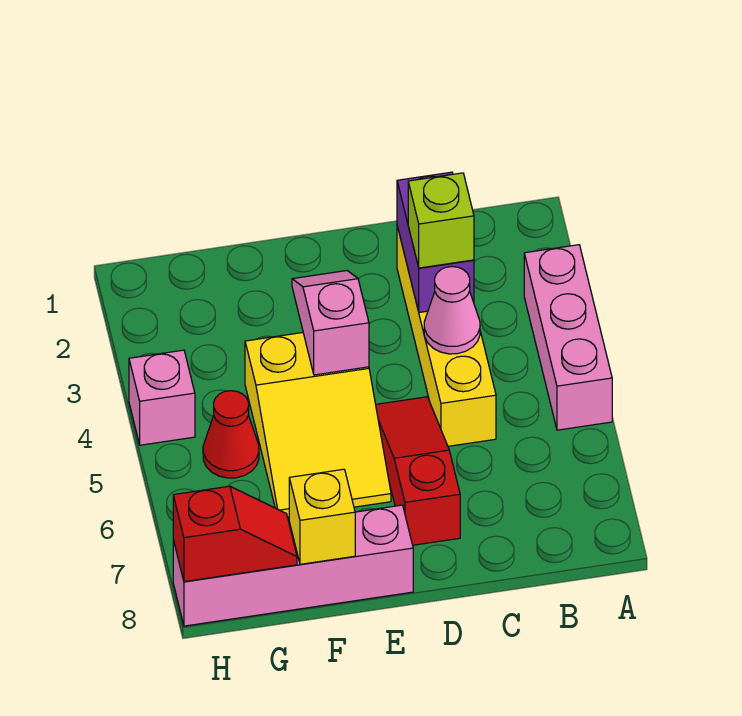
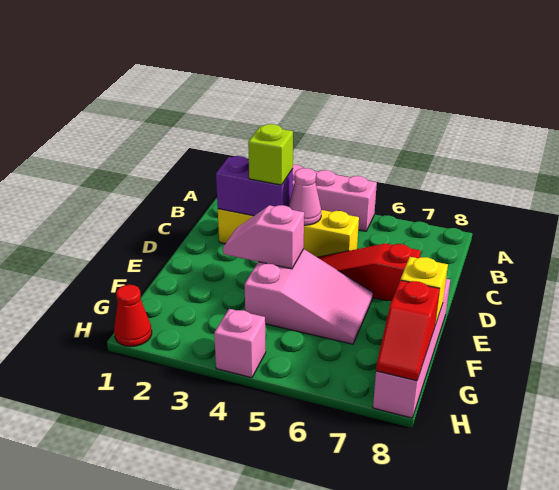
yellow slope E4:F6 level 1 top 4 -> pink slope E4:F6 level 1 top 4
red cone G5 level 1 -> red cone H1 level 1
red slope G8:H8 level 2 top H -> red slope G8:H8 level 2 top G

